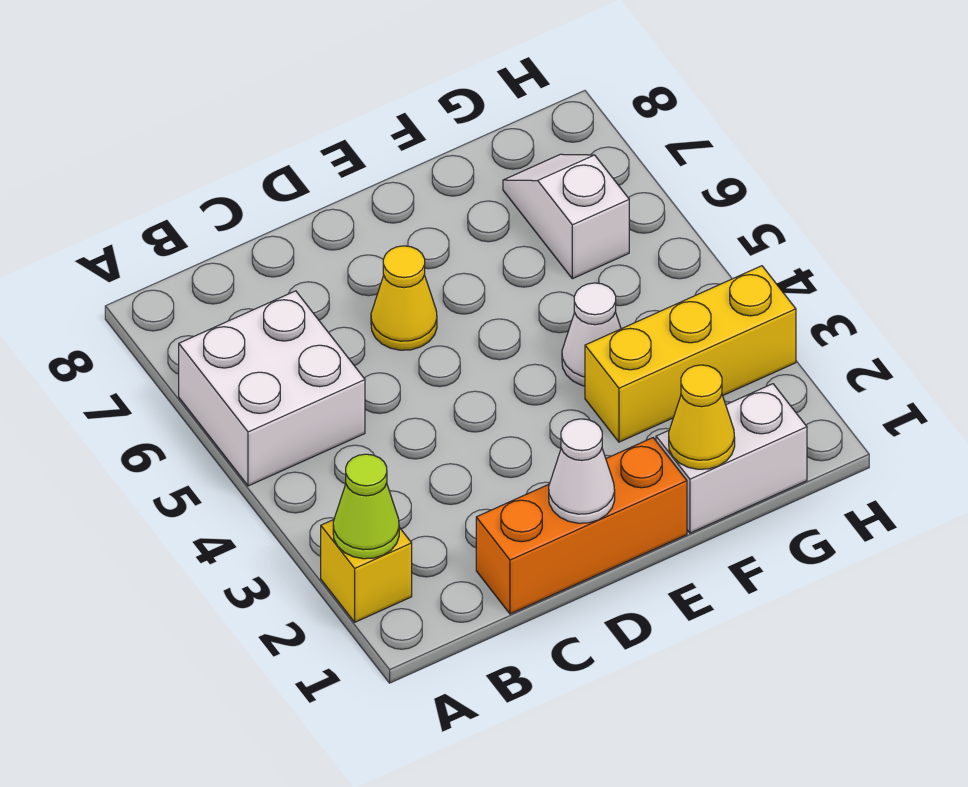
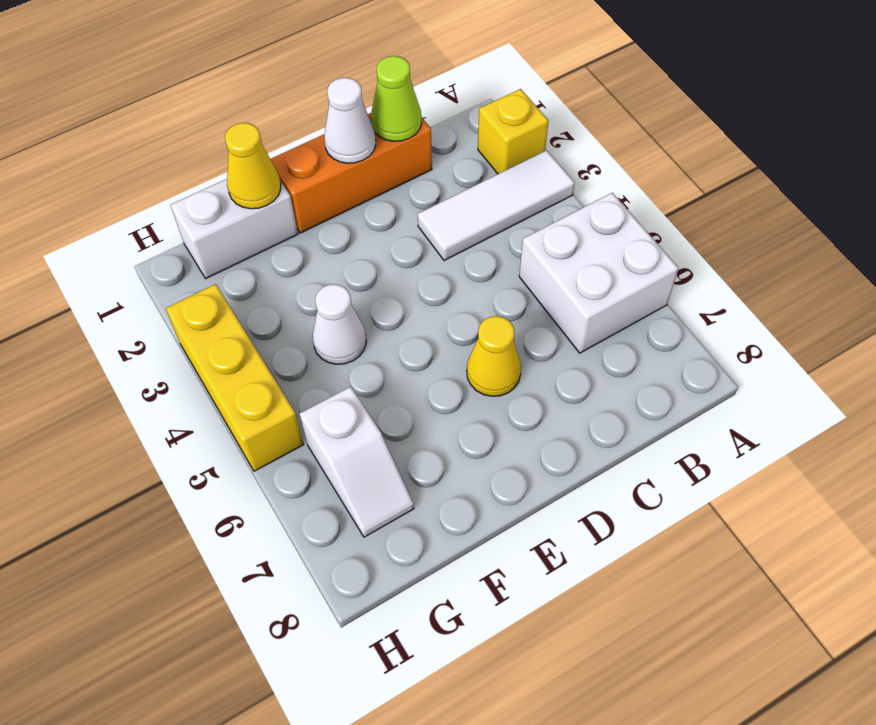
lime cone A2 level 2 -> lime cone C1 level 2
none -> white tile A3:C3 level 1
yellow brick F3:H3 level 1 -> yellow brick H3:H5 level 1

